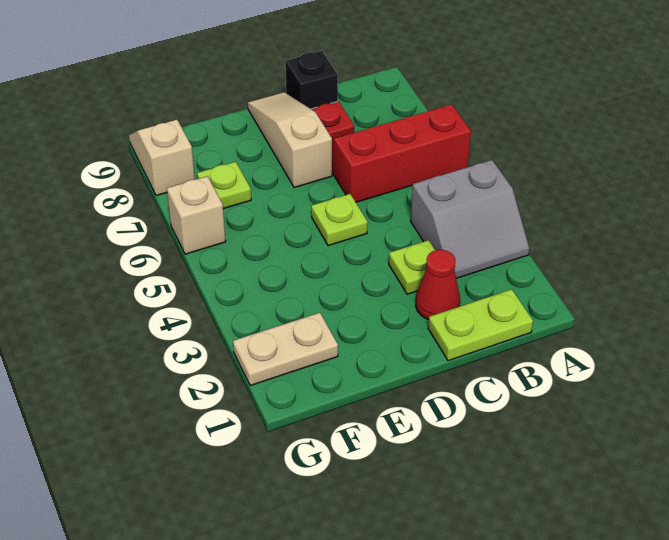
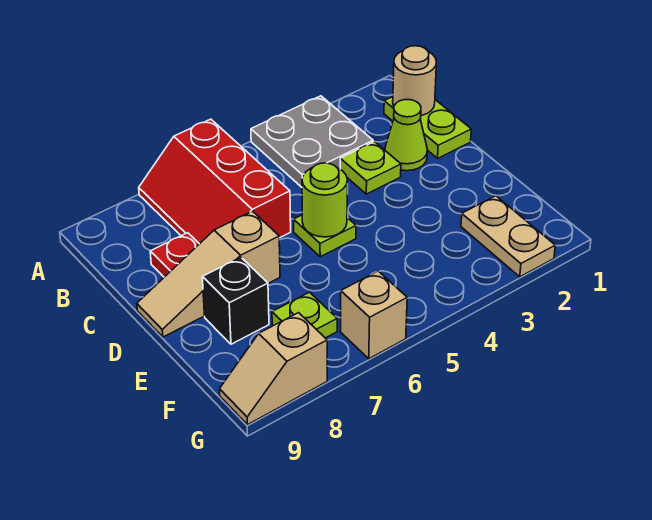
grey slope A3:B4 level 1 top 4 -> grey plate A3:B4 level 1
none -> tan round brick B1 level 2
red cone C2 level 1 -> lime cone C2 level 1
black brick C9 level 1 -> black brick E8 level 1
none -> lime round brick D5 level 2

